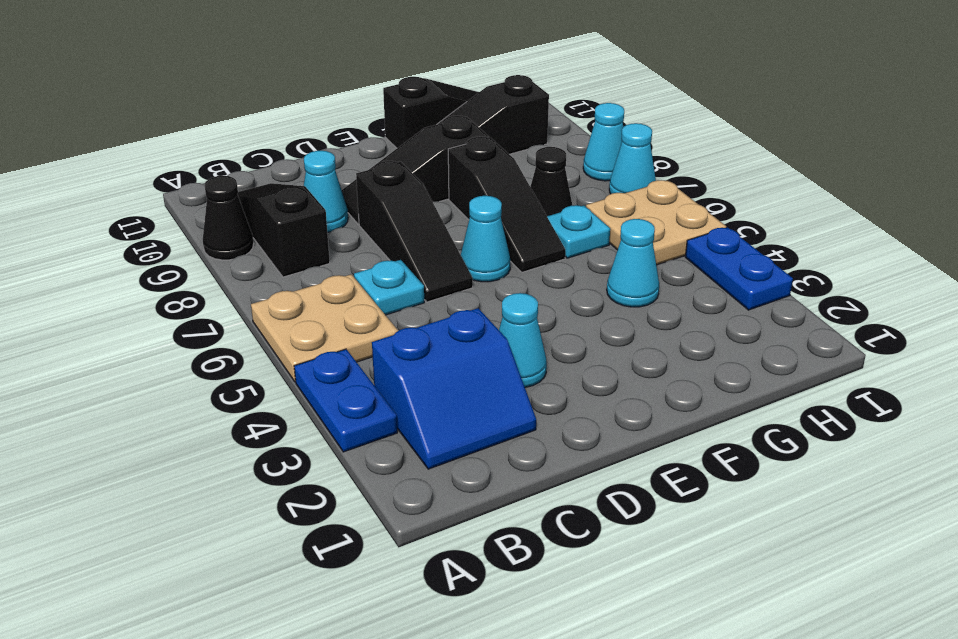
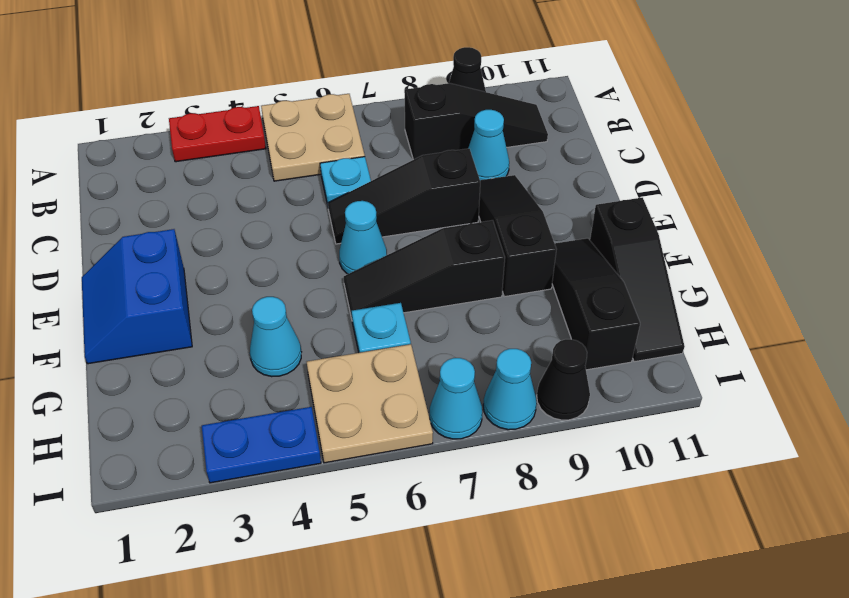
blue plate A3:A4 level 1 -> red plate A3:A4 level 1
blue slope B2:C3 level 1 top 3 -> blue slope E1:F2 level 1 top 2
cyan cone D3 level 1 -> none
black cone G7 level 1 -> black cone I9 level 1

